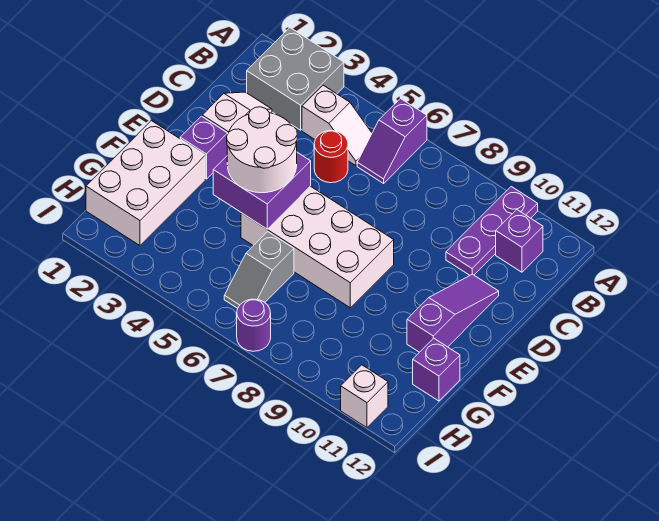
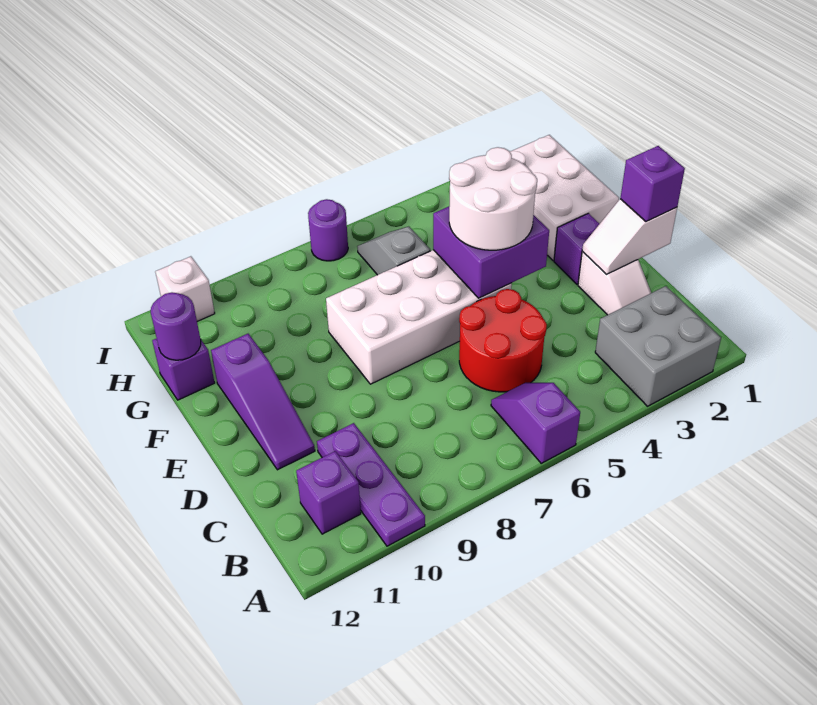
white slope B4:B5 level 1 top 4 -> white slope D1:D2 level 2 top 1
red round brick C5 level 1 -> red round brick C5:D6 level 1
none -> purple brick D1 level 3
none -> purple round brick G12 level 2

